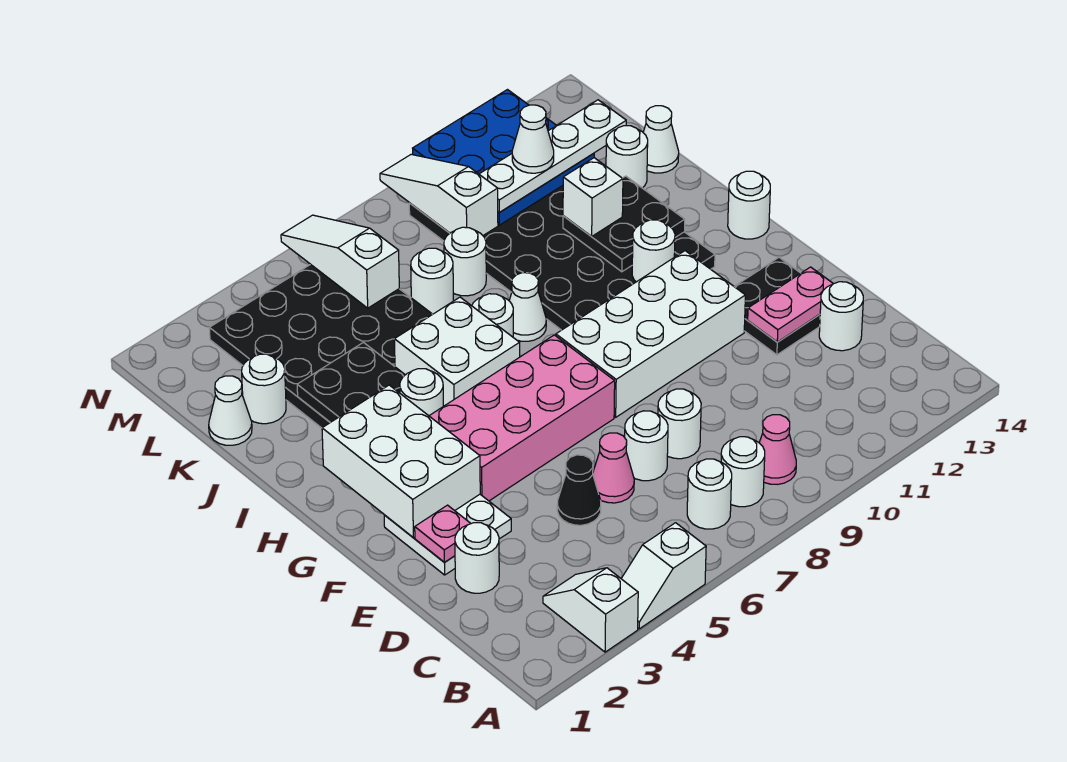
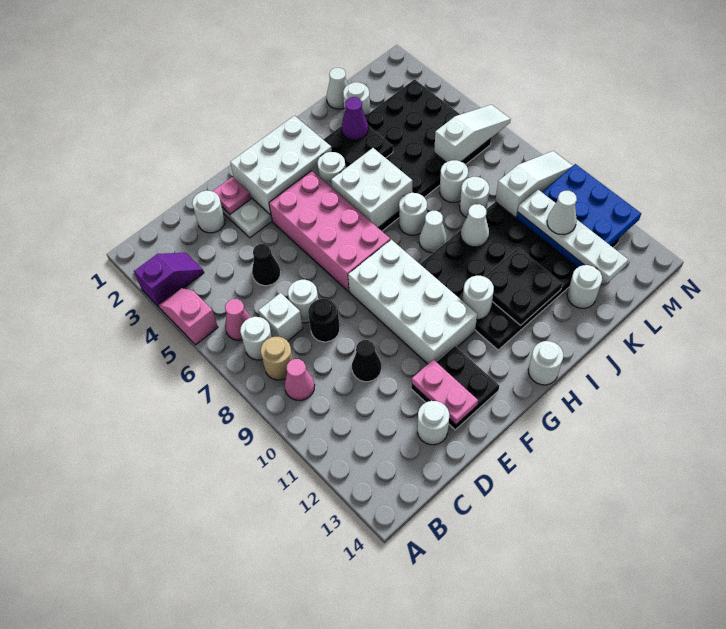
white slope A3:B3 level 1 top A -> purple slope A3:B3 level 1 top A
white slope A4:A5 level 1 top 5 -> pink slope A4:A5 level 1 top 5
white round brick B8 level 1 -> tan round brick B8 level 1
pink cone D6 level 1 -> pink cone B6 level 1
white round brick D8 level 1 -> black round brick D8 level 1
none -> black cone D10 level 1
none -> purple cone J3 level 3
white brick J11 level 3 -> white brick C7 level 1
white cone K14 level 1 -> white cone J9 level 2

